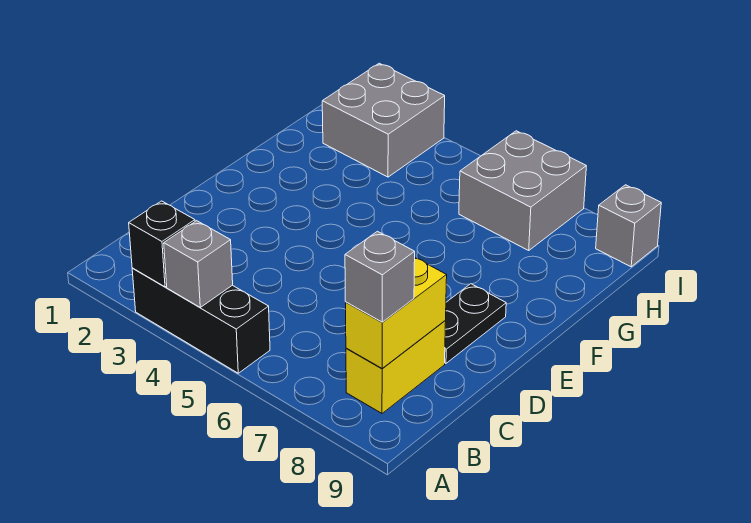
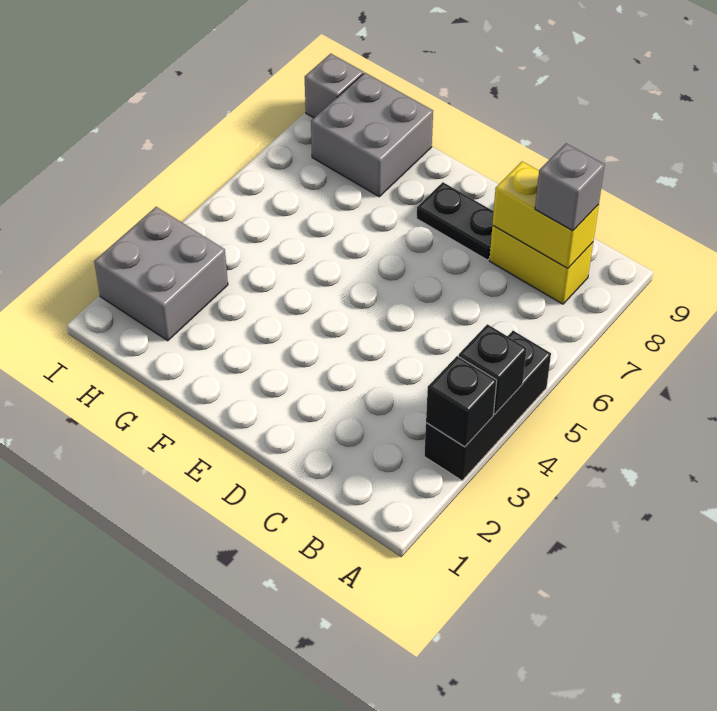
grey brick A4 level 2 -> black brick A4 level 2
grey brick H6:I7 level 1 -> grey brick G8:H9 level 1

